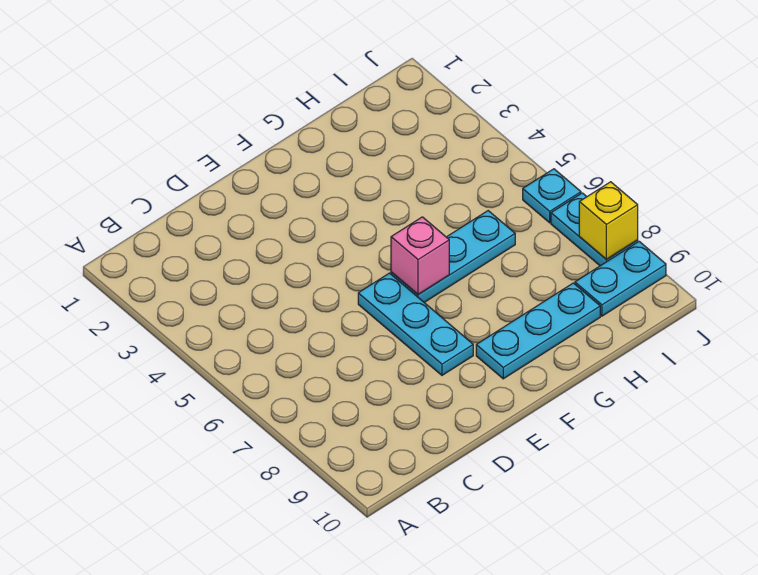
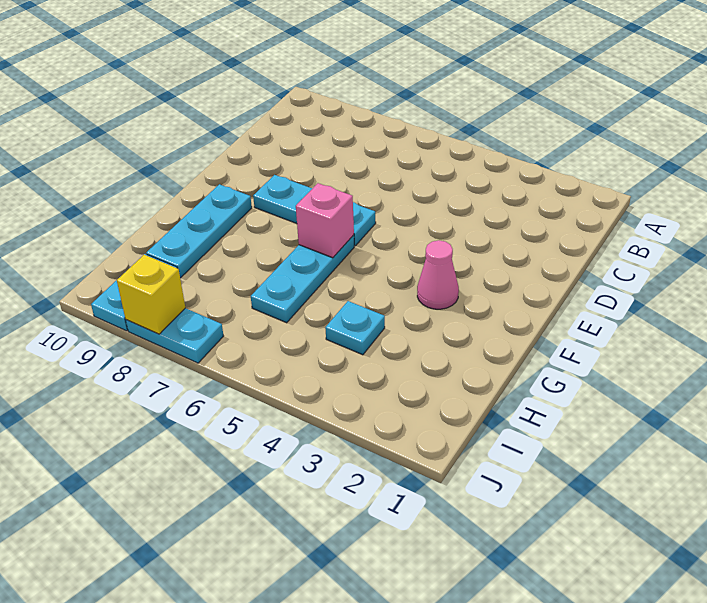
none -> pink cone F3 level 1
cyan plate J6 level 1 -> cyan plate H4 level 1

